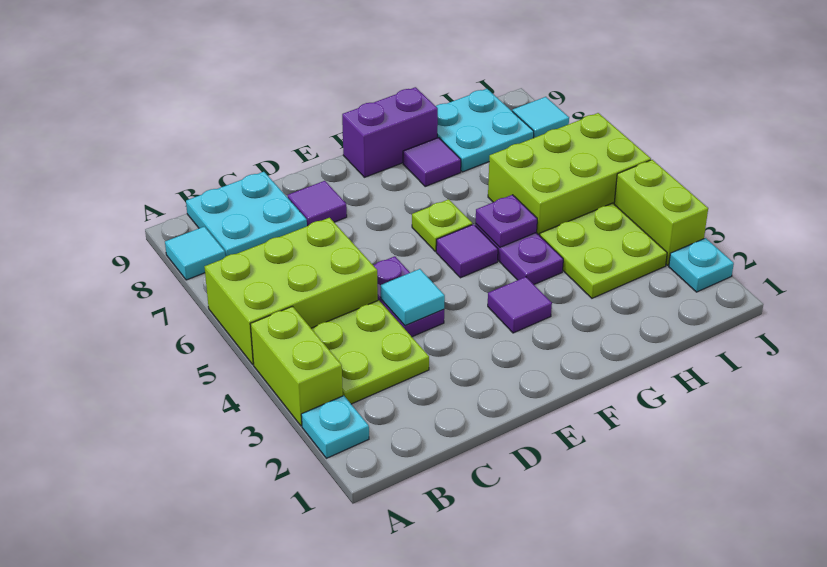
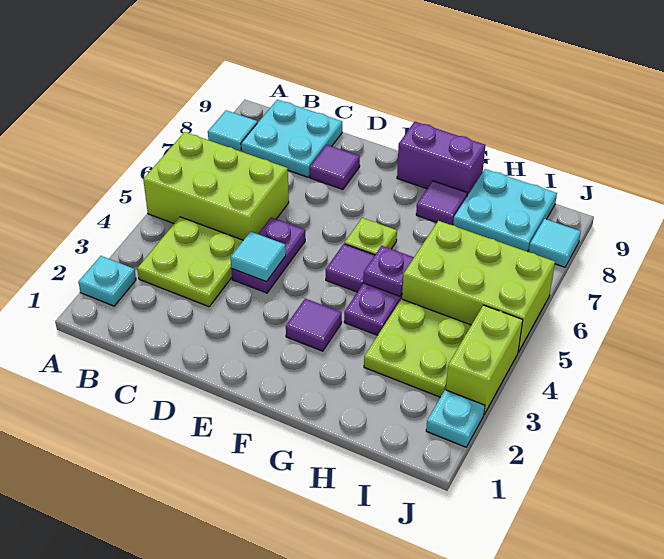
lime brick A3:A4 level 1 -> none

